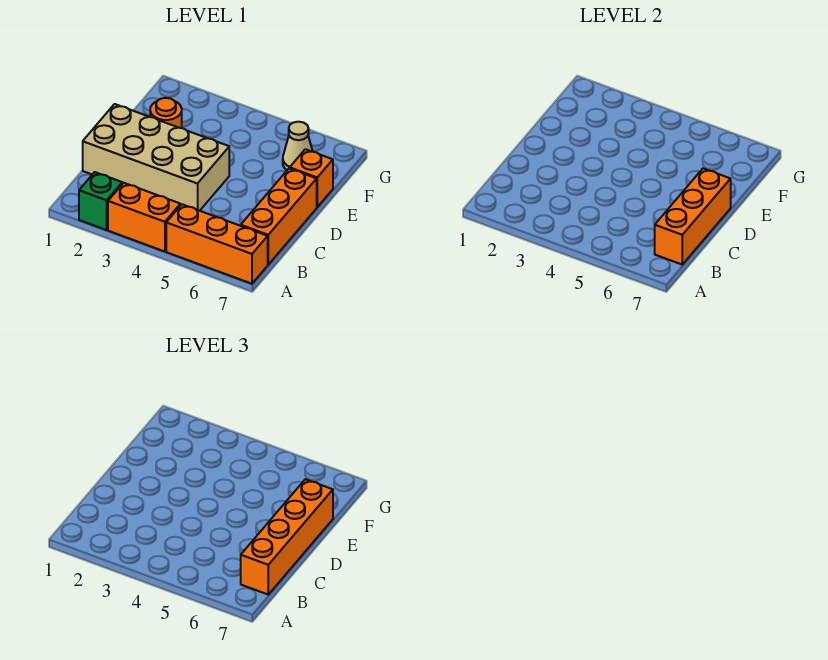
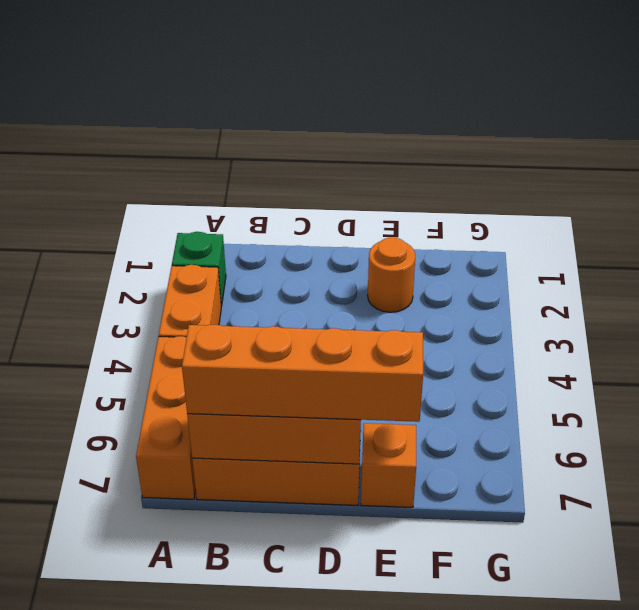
tan brick C1:D4 level 1 -> none
tan cone F6 level 1 -> none

